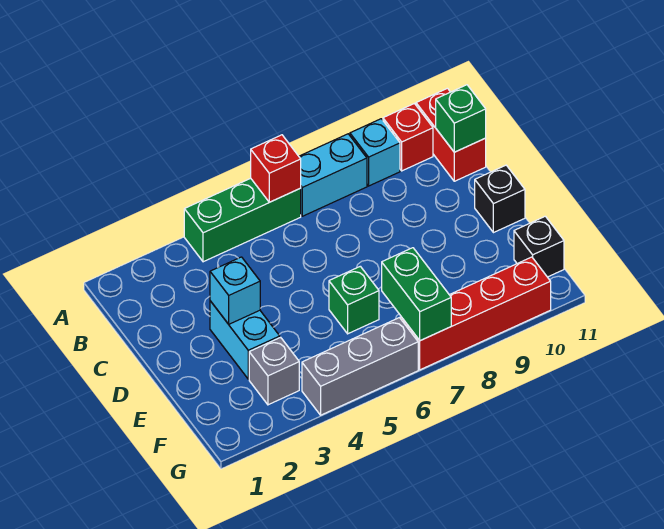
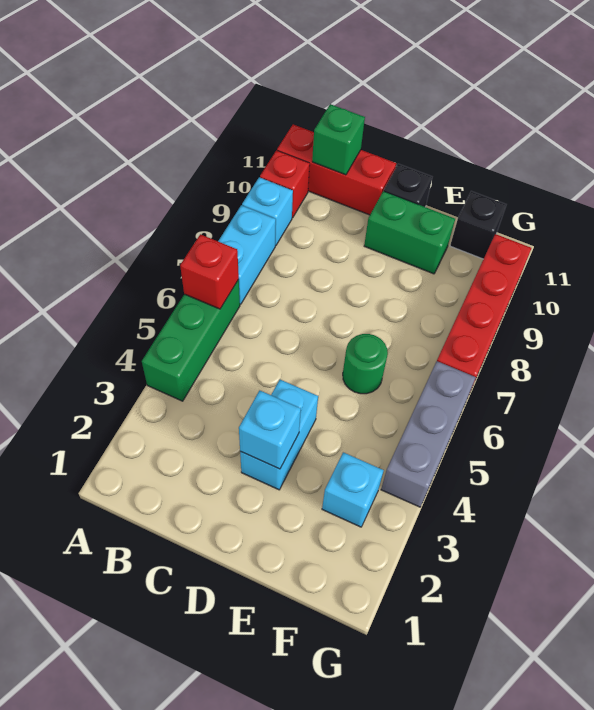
red brick A11:B11 level 1 -> red brick A11:C11 level 1
cyan brick D3:E3 level 1 -> cyan brick D3:D4 level 1
green brick E6 level 1 -> green round brick E6 level 1
grey brick F3 level 1 -> cyan brick F3 level 1
green brick F7:G7 level 2 -> green brick D10:E10 level 1

